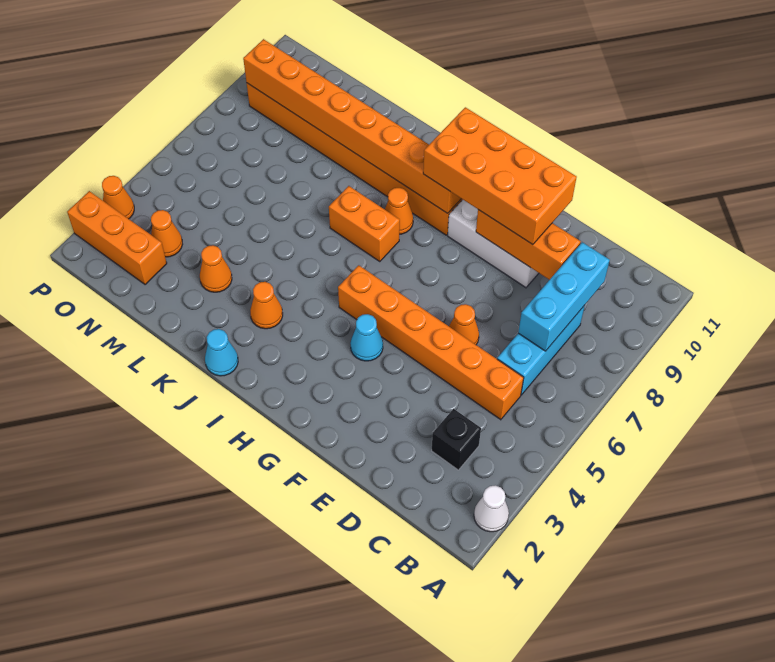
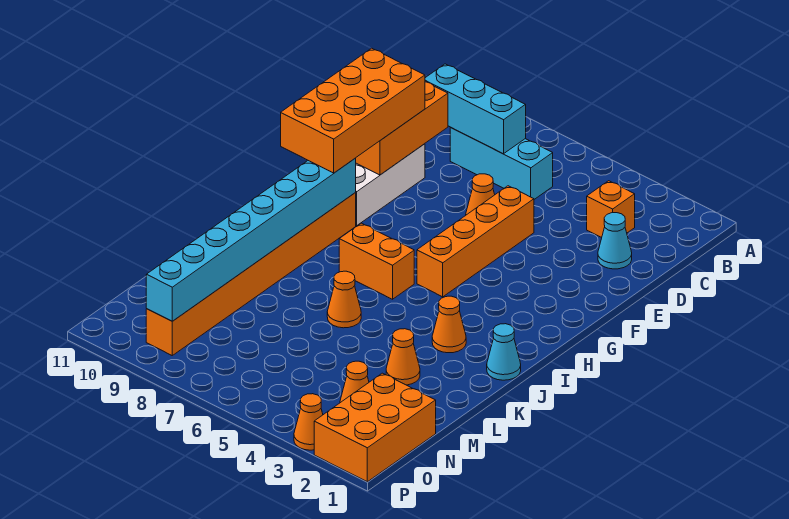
white cone A2 level 1 -> none
black brick C3 level 1 -> orange brick C3 level 1
orange brick C5:H5 level 1 -> orange brick E5:H5 level 1
cyan cone G4 level 1 -> cyan cone D2 level 1
orange brick H9:O9 level 2 -> cyan brick H9:O9 level 2
orange brick I7:J7 level 1 -> orange brick I6:I7 level 1
orange cone I8 level 1 -> orange cone K6 level 1
orange brick N2:P2 level 1 -> orange brick N1:P2 level 1

